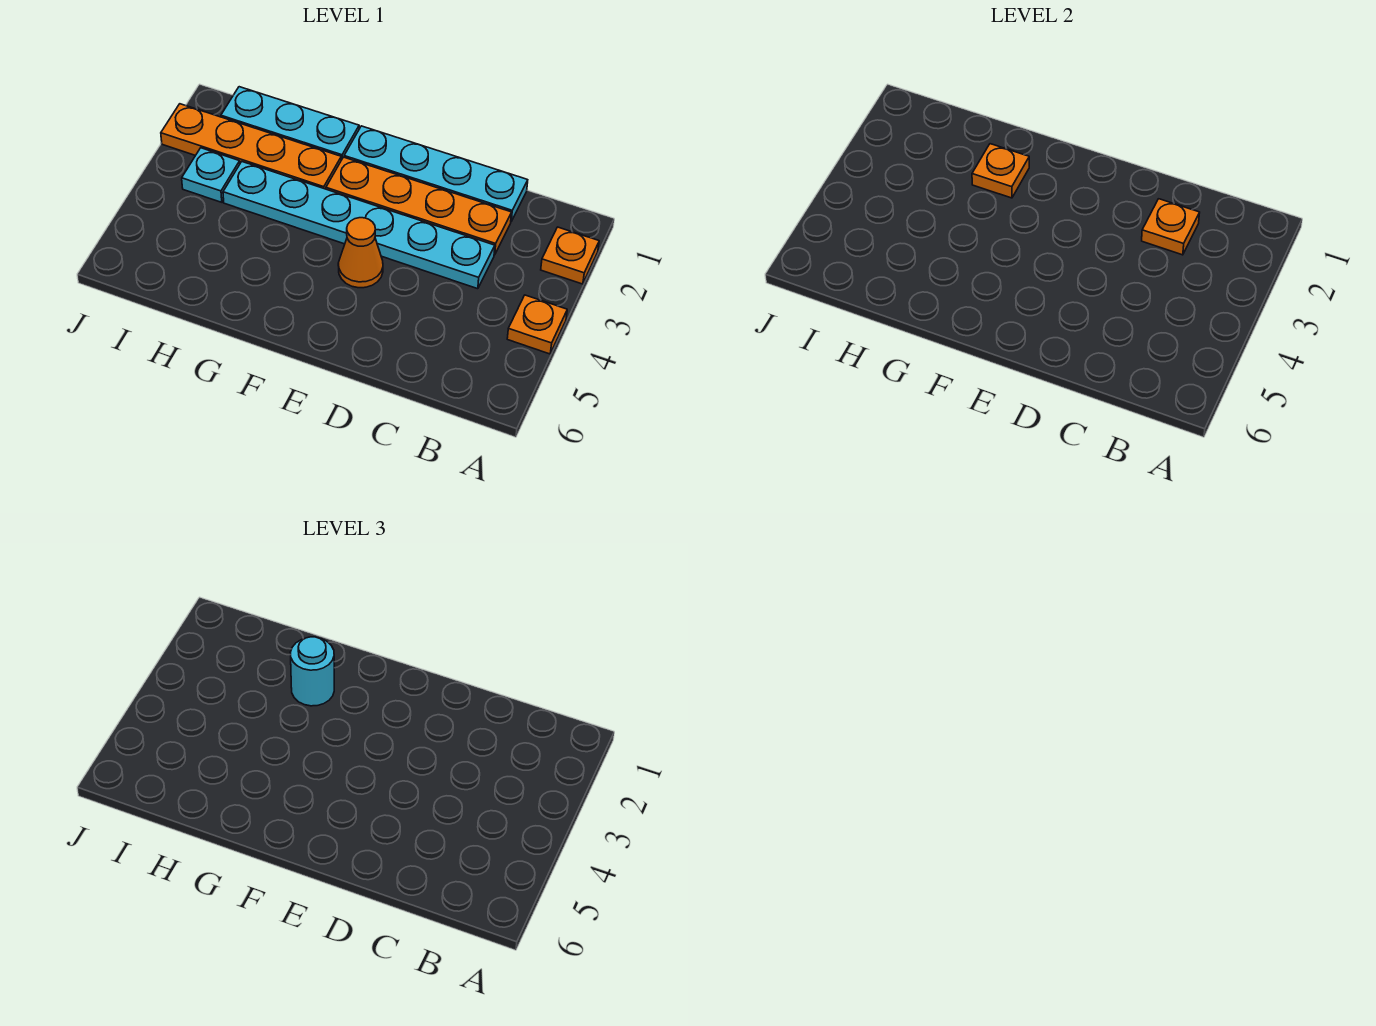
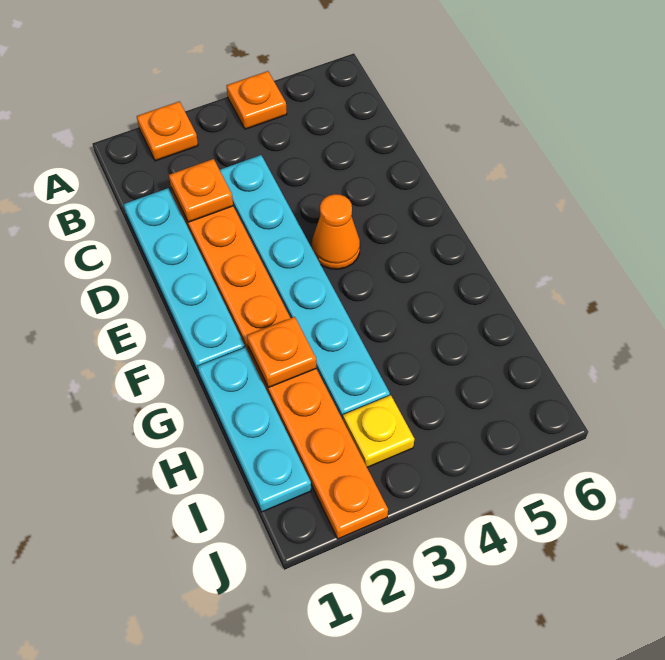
cyan round brick G2 level 3 -> none
cyan plate I3 level 1 -> yellow plate I3 level 1

